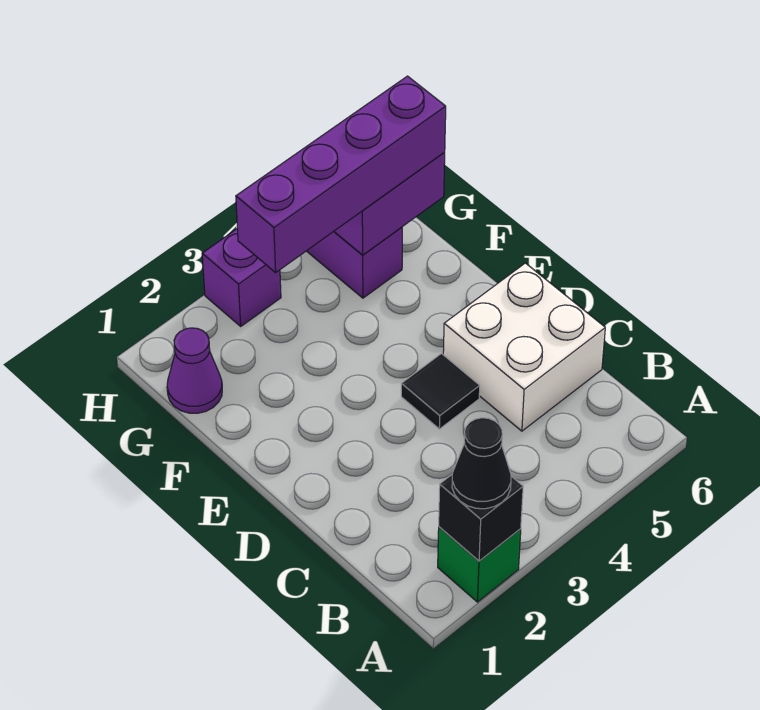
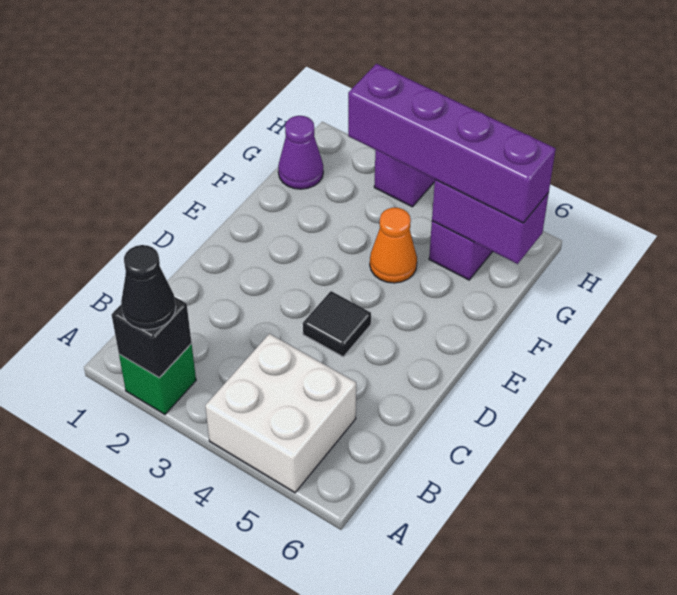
white brick C5:D6 level 1 -> white brick A4:B5 level 1
none -> orange cone F4 level 1

